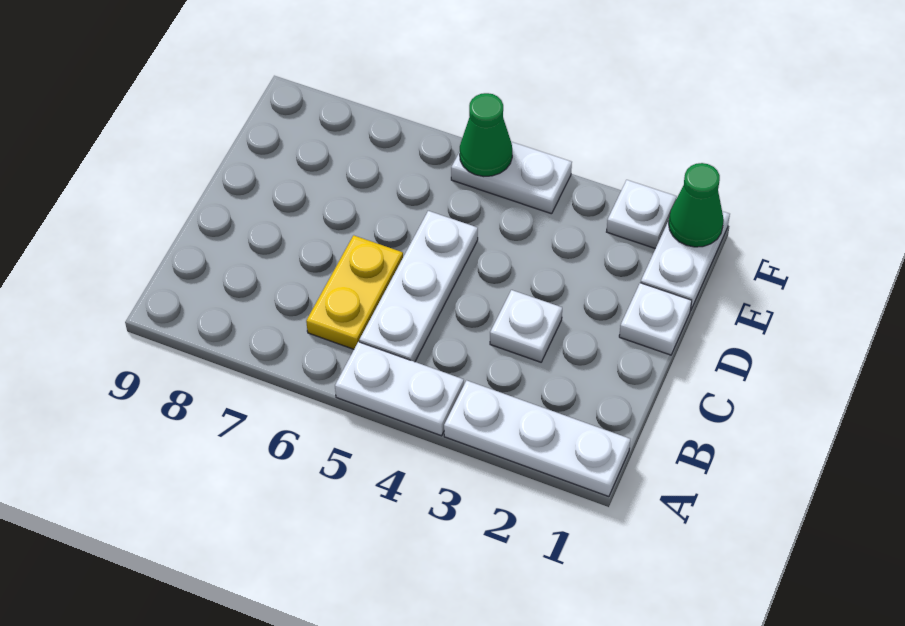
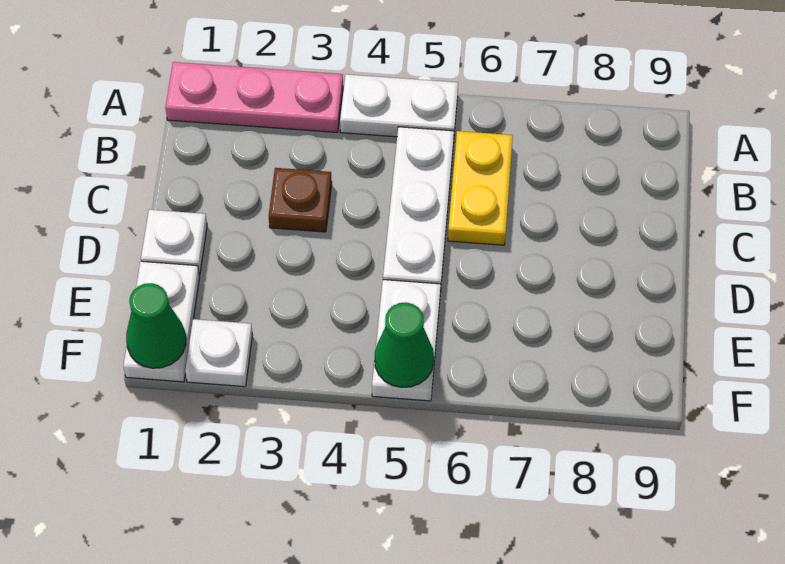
white plate A1:A3 level 1 -> pink plate A1:A3 level 1
white plate C3 level 1 -> brown plate C3 level 1
white plate F4:F5 level 1 -> white plate E5:F5 level 1

